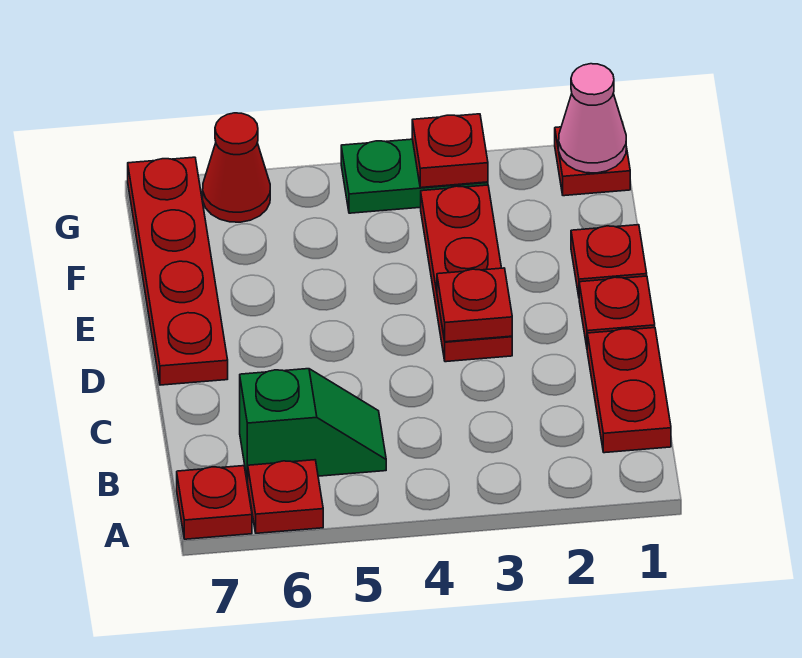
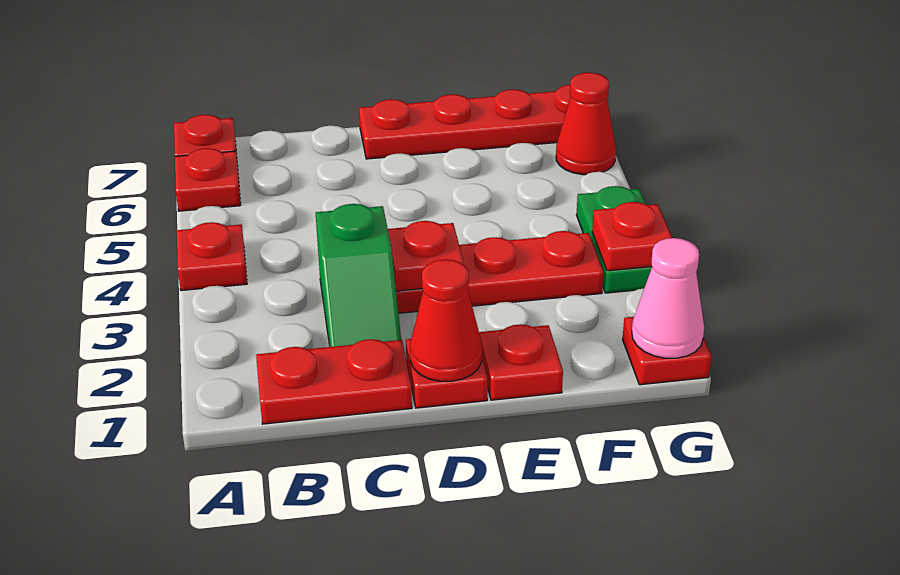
none -> red plate A4 level 1
green slope B5:B6 level 1 top 6 -> green slope C2:C3 level 1 top 3
none -> red cone D1 level 2

